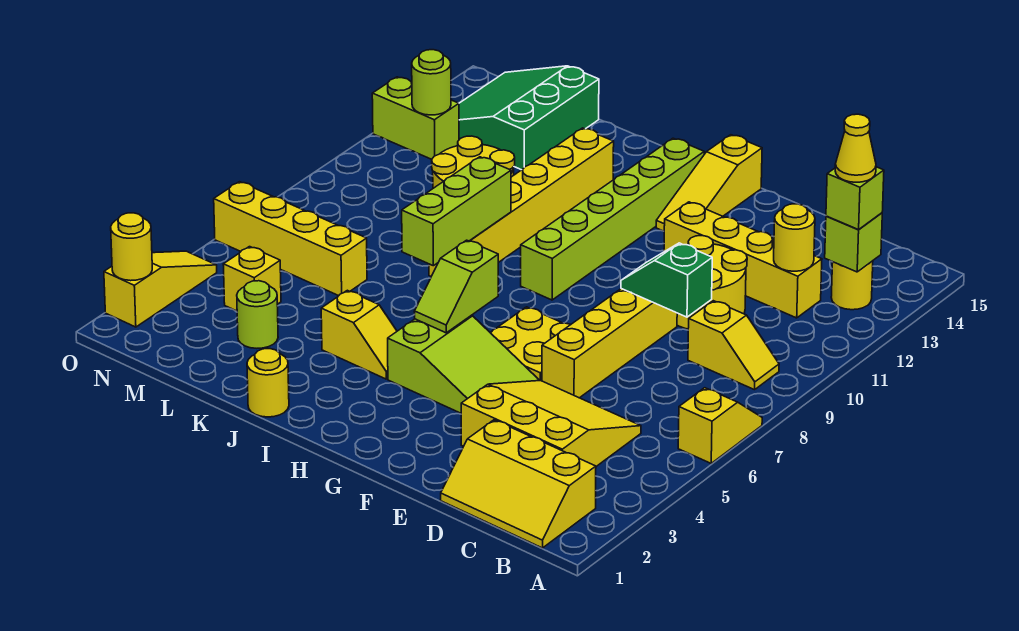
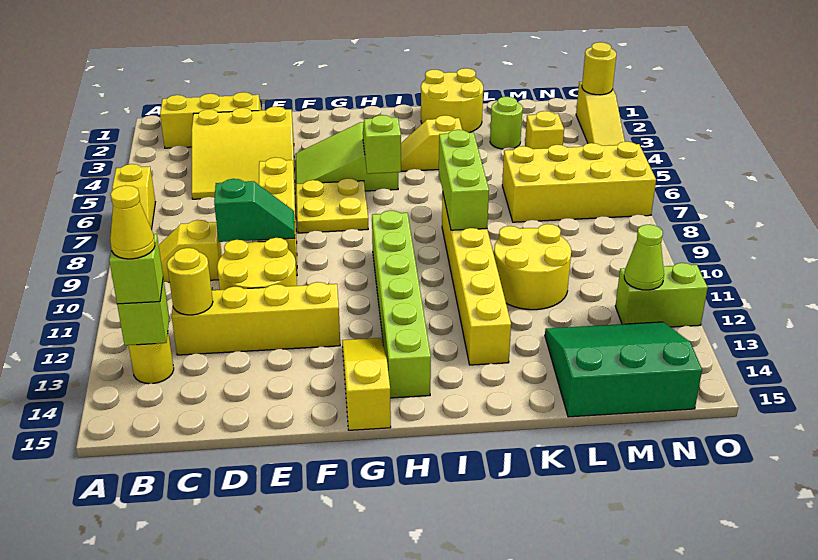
yellow round brick J1 level 1 -> yellow round brick J1:K2 level 1
yellow brick L6:O6 level 1 -> yellow brick L6:O7 level 1
green slope L13:N15 level 1 top L -> green slope L13:N15 level 1 top 15
lime round brick N12 level 2 -> lime cone N12 level 2

